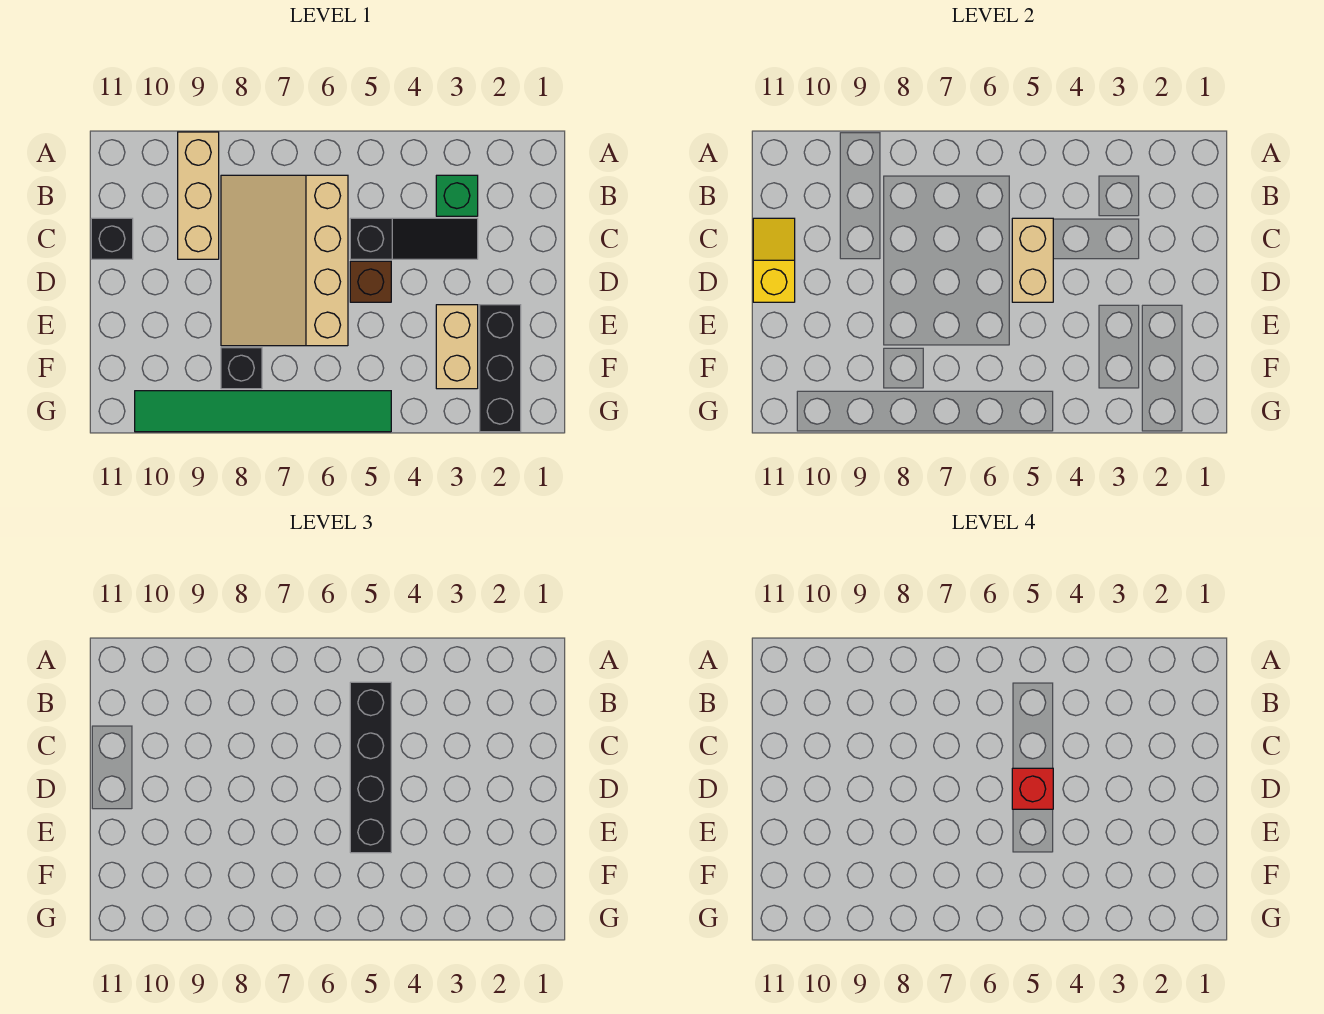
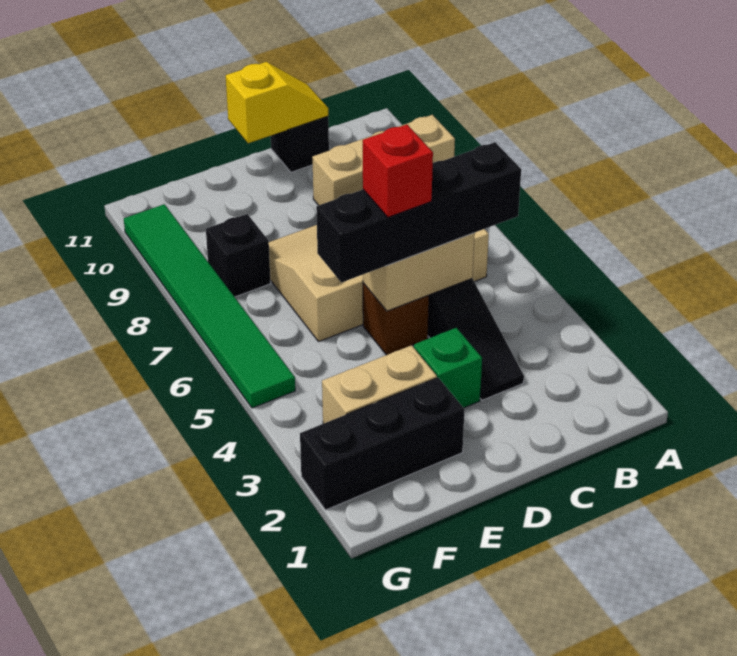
green brick B3 level 1 -> green brick D3 level 1

